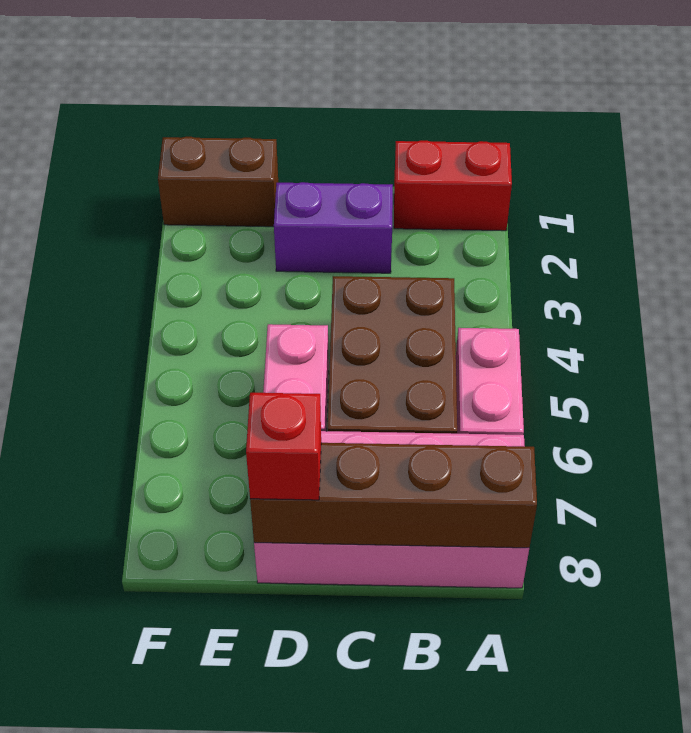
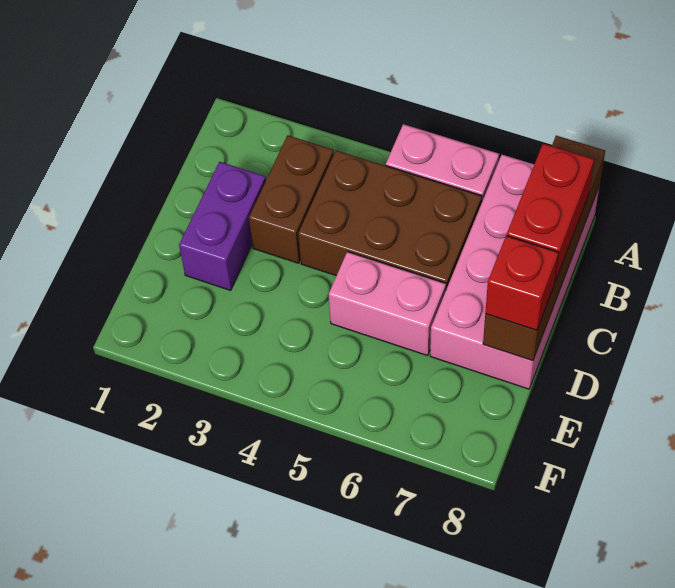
red brick A1:B1 level 1 -> red brick B8:C8 level 3
brown brick E1:F1 level 1 -> brown brick B3:C3 level 1

